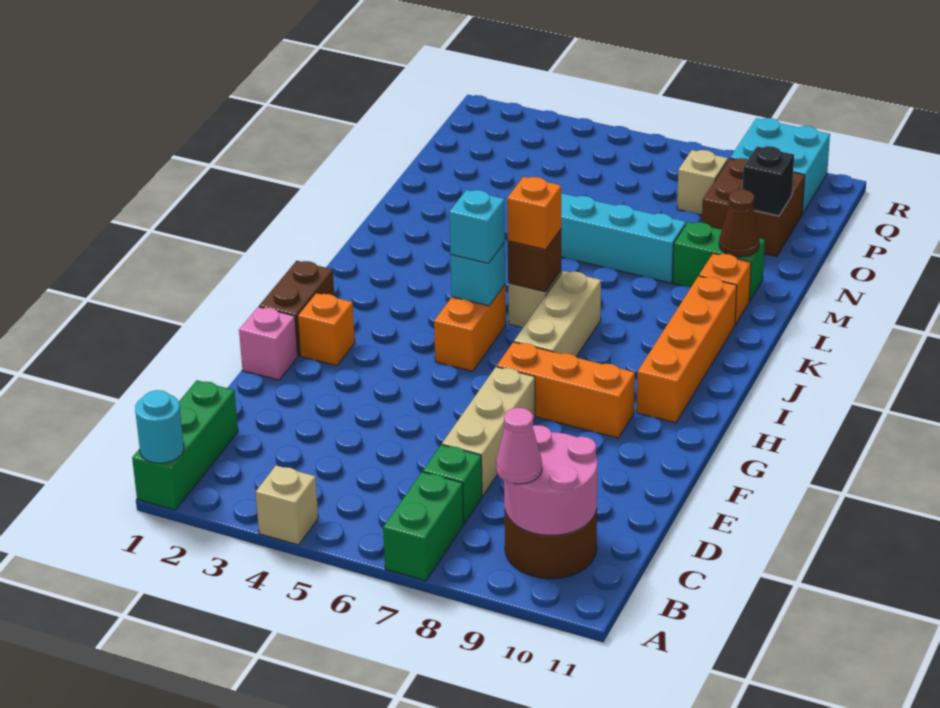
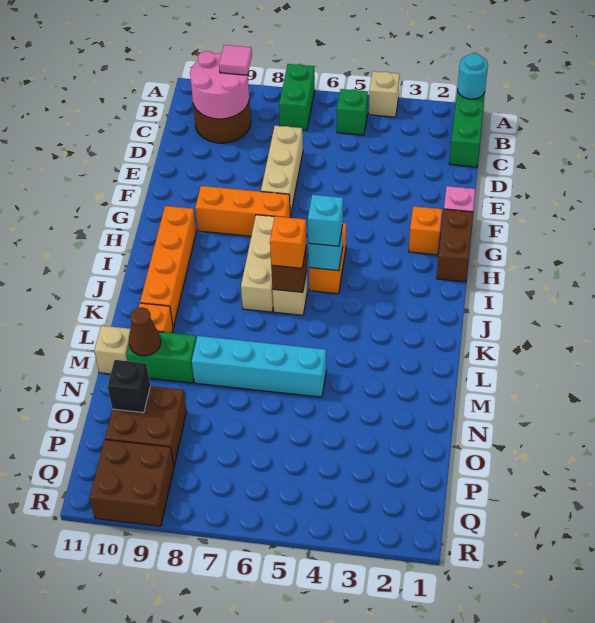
pink cone B9 level 3 -> pink tile B9 level 3
green brick C7 level 1 -> green brick B5 level 1
tan brick P8 level 1 -> tan brick M11 level 1
cyan brick Q9:R10 level 1 -> brown brick Q9:R10 level 1

